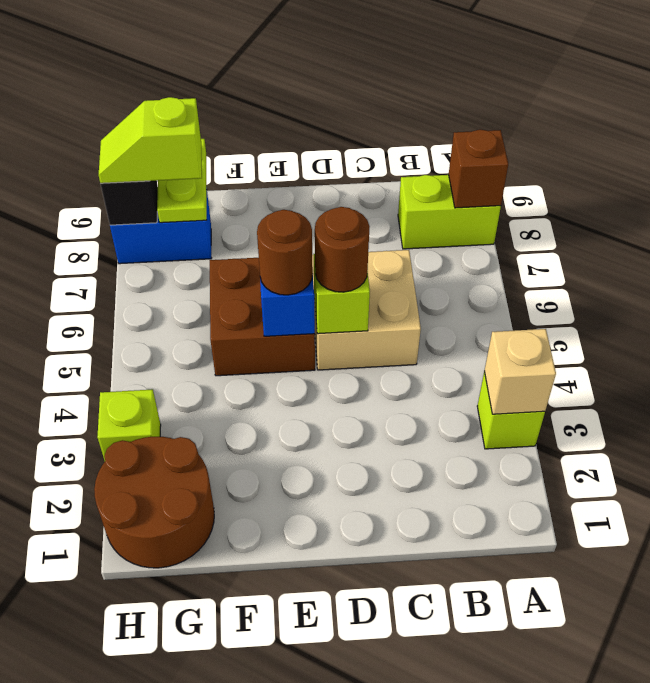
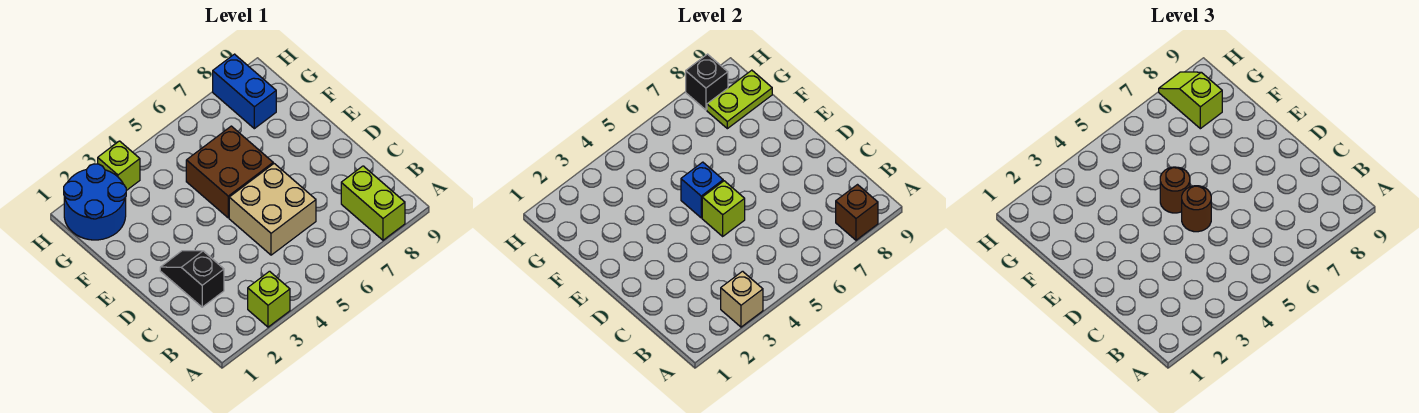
none -> black slope C2:D2 level 1 top C
brown round brick G1:H2 level 1 -> blue round brick G1:H2 level 1

